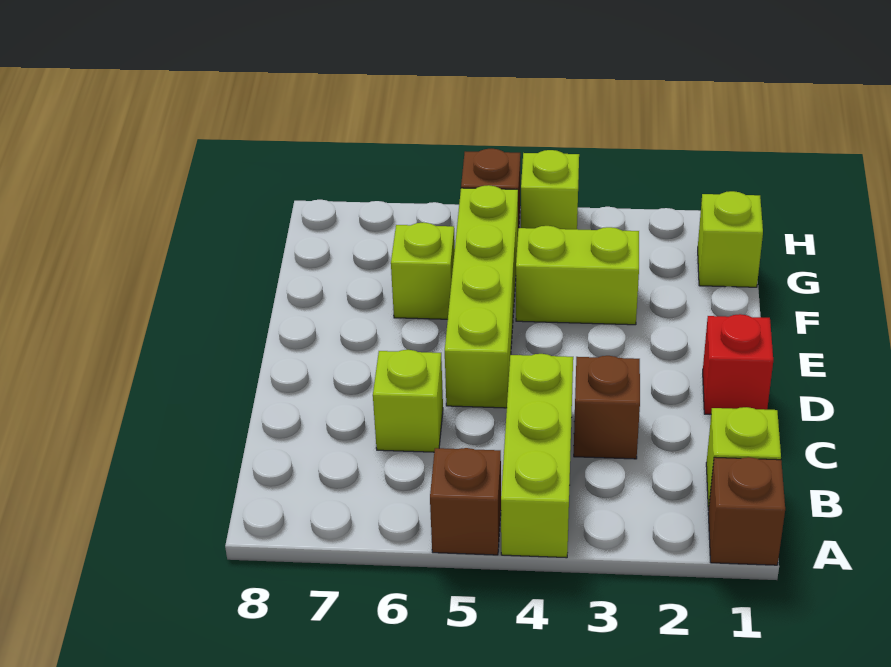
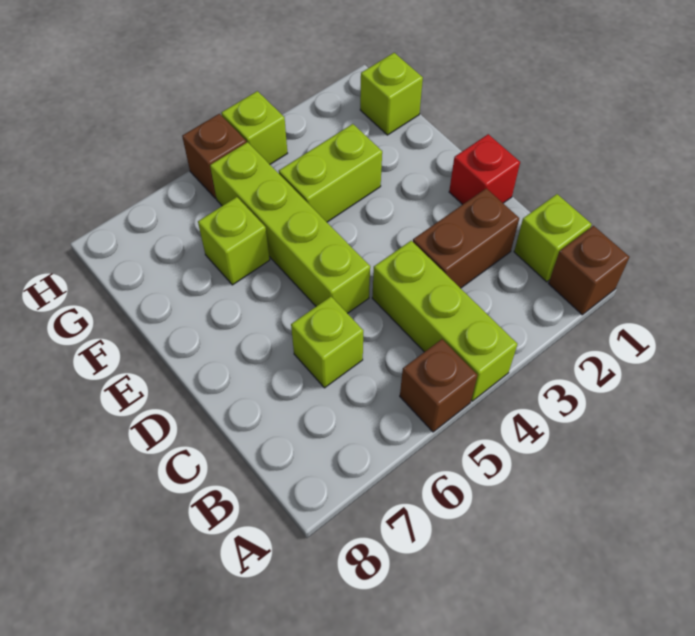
brown brick C3 level 1 -> brown brick C2:C3 level 1

